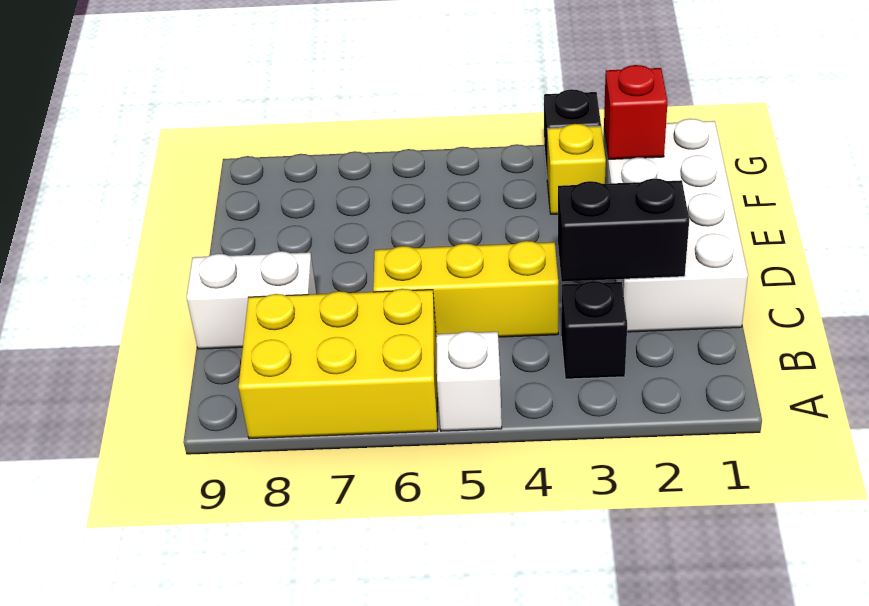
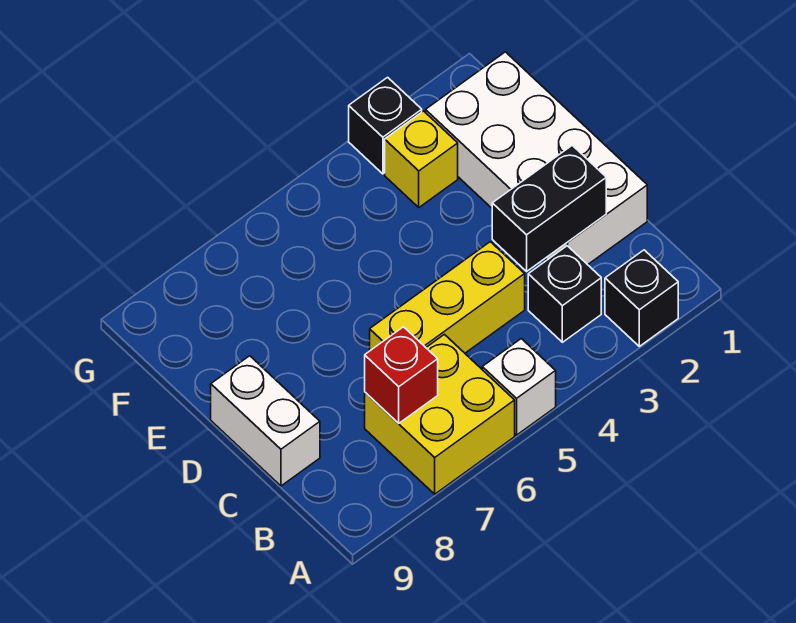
none -> black brick A2 level 1
yellow brick A6:B8 level 1 -> yellow brick A6:B7 level 1
white brick C8:C9 level 1 -> white brick C9:D9 level 1
red brick F2 level 2 -> red brick B7 level 2

